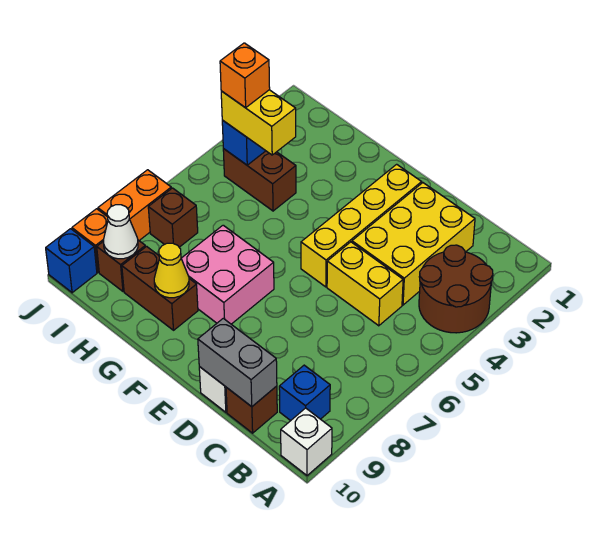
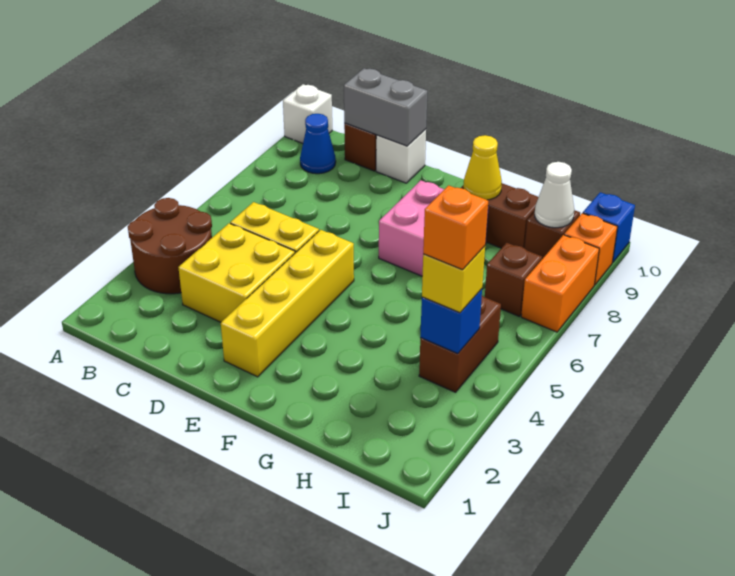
blue brick B9 level 1 -> blue cone B9 level 1
yellow brick C2:D4 level 1 -> yellow brick C3:D4 level 1
brown brick H4:I4 level 1 -> brown brick I4:I5 level 1
yellow brick H4:I4 level 3 -> yellow brick I4 level 3

